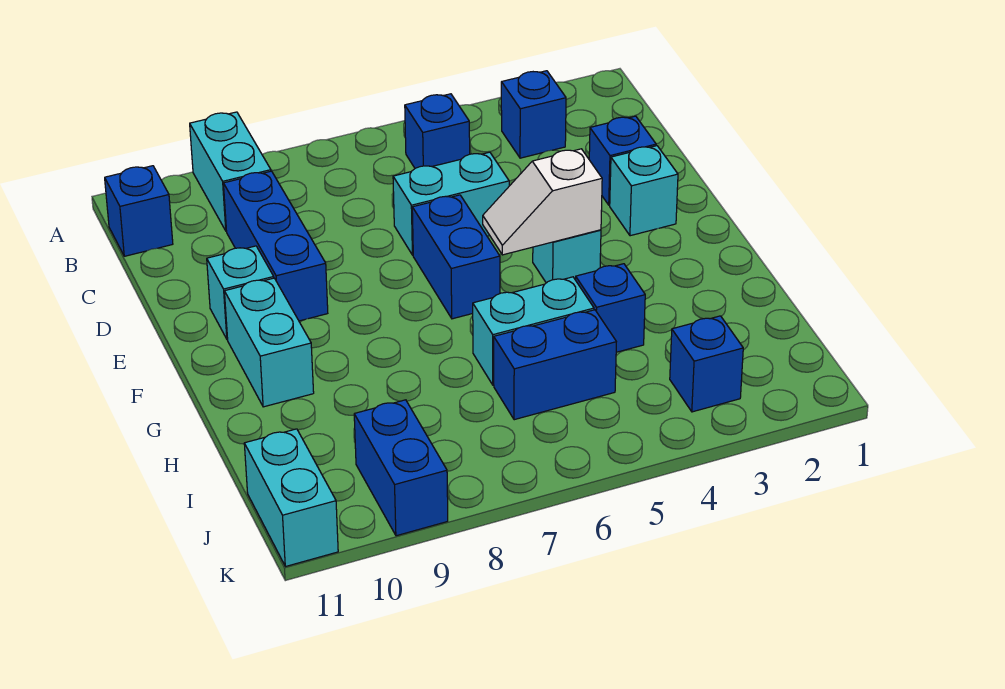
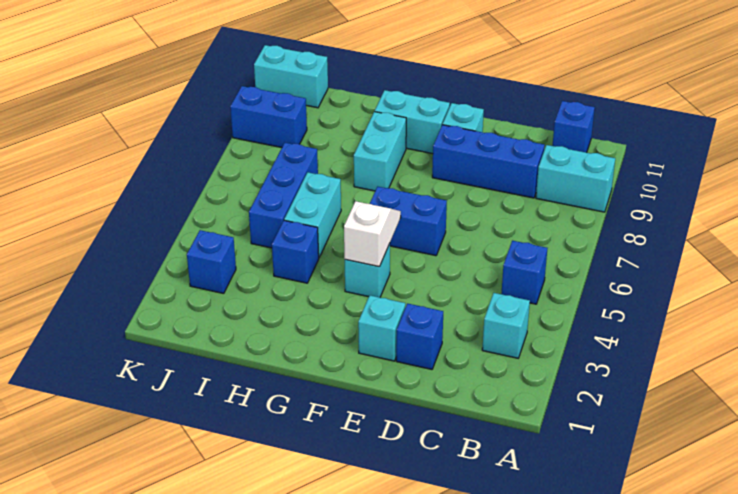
blue brick B3 level 1 -> cyan brick B3 level 1
cyan brick D5:D6 level 1 -> cyan brick G8:G9 level 1
blue brick I5:I6 level 1 -> blue brick I5:I7 level 1

